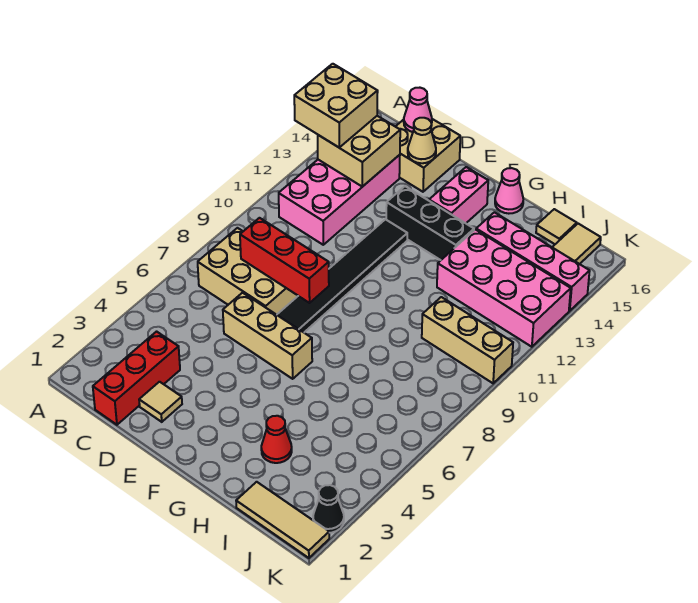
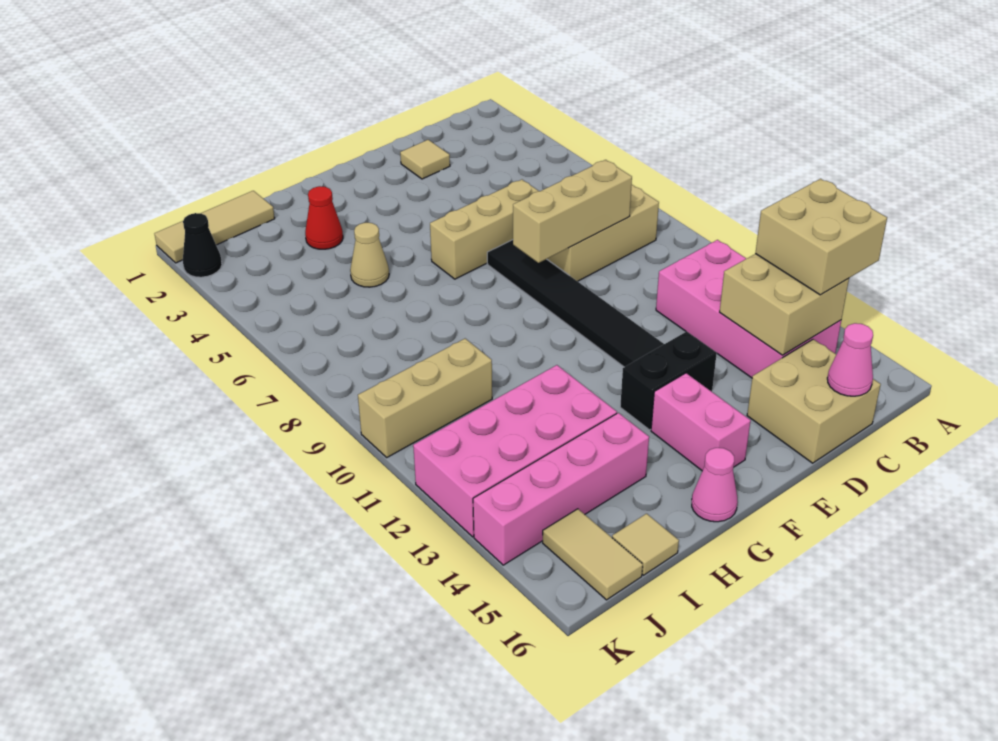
red brick C1:C3 level 1 -> none
red brick C8:E8 level 2 -> tan brick C8:E8 level 2
tan cone D15 level 2 -> tan cone H5 level 1
black brick E13:G13 level 1 -> black brick E13:F13 level 1

